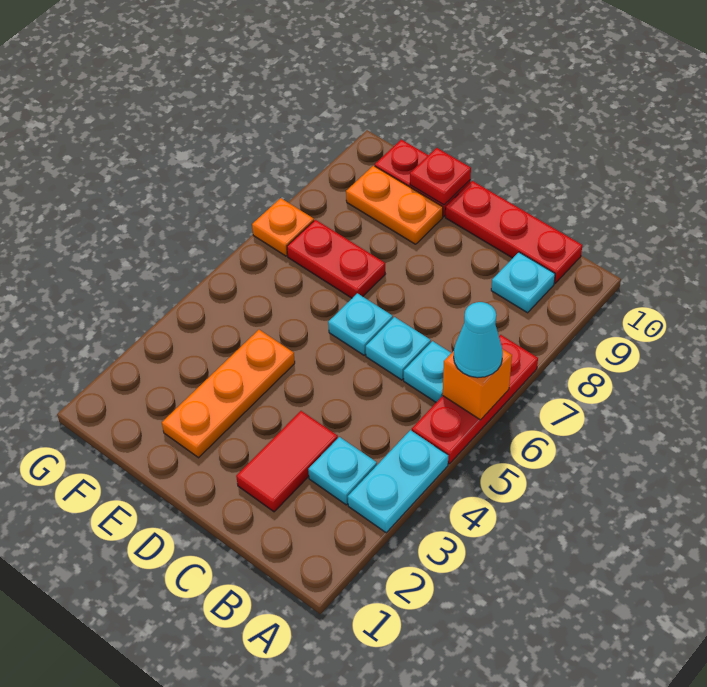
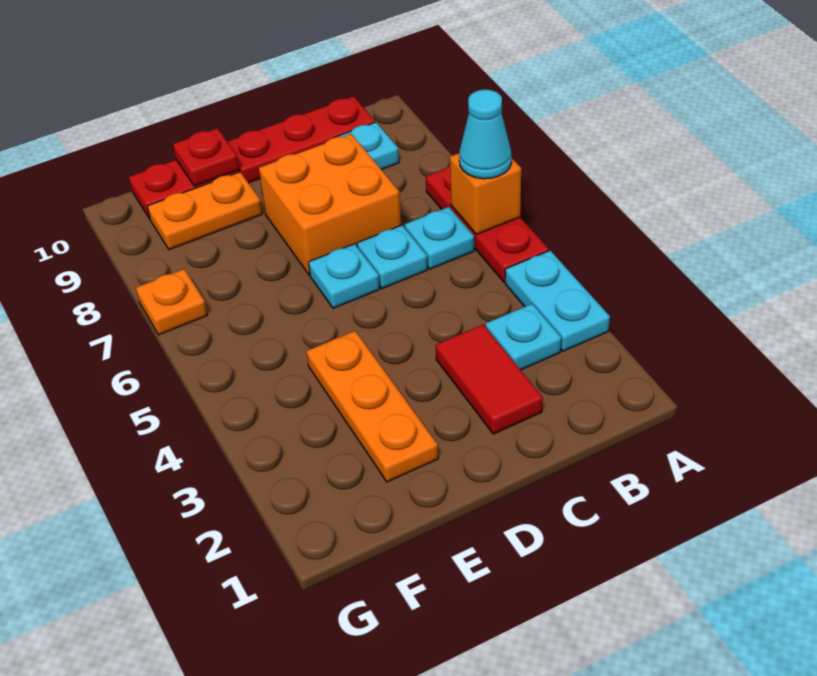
none -> orange brick C7:D8 level 1
red plate E7:F7 level 1 -> none

